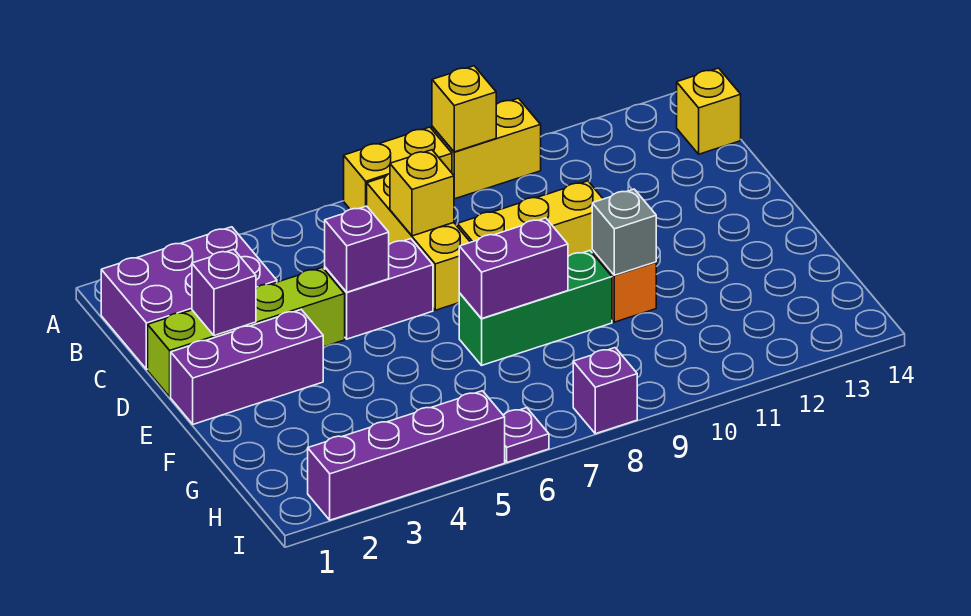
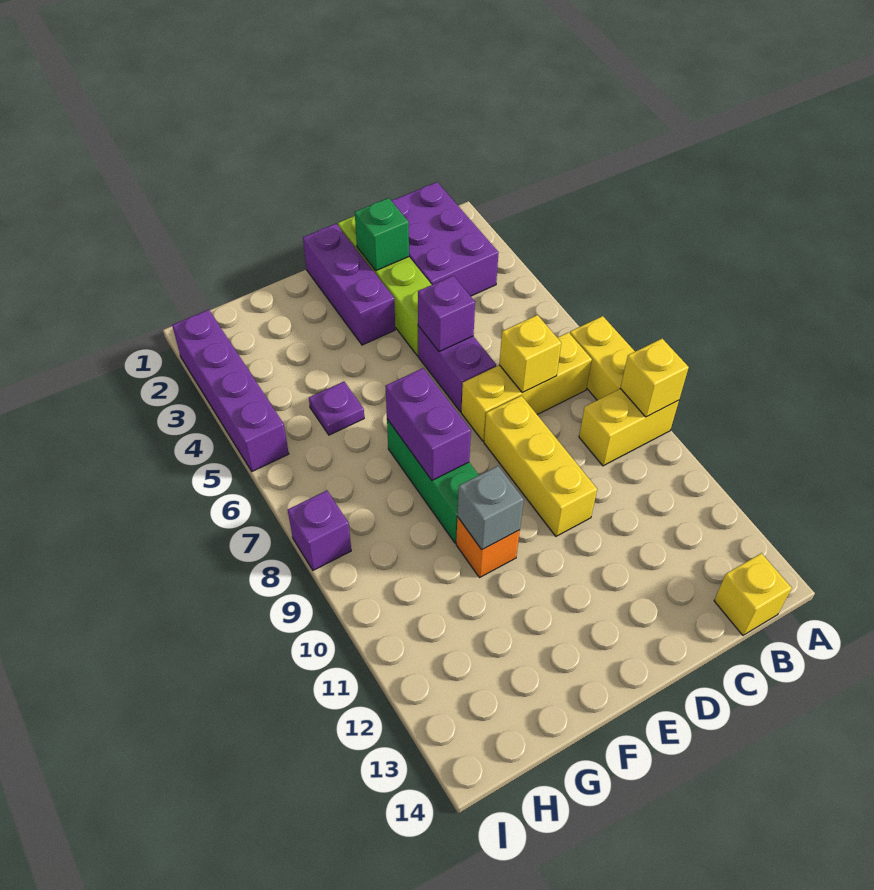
yellow brick A9:A10 level 1 -> yellow brick A9:B9 level 1
purple brick D2 level 2 -> green brick D2 level 2
purple plate I6 level 1 -> purple plate G5 level 1

